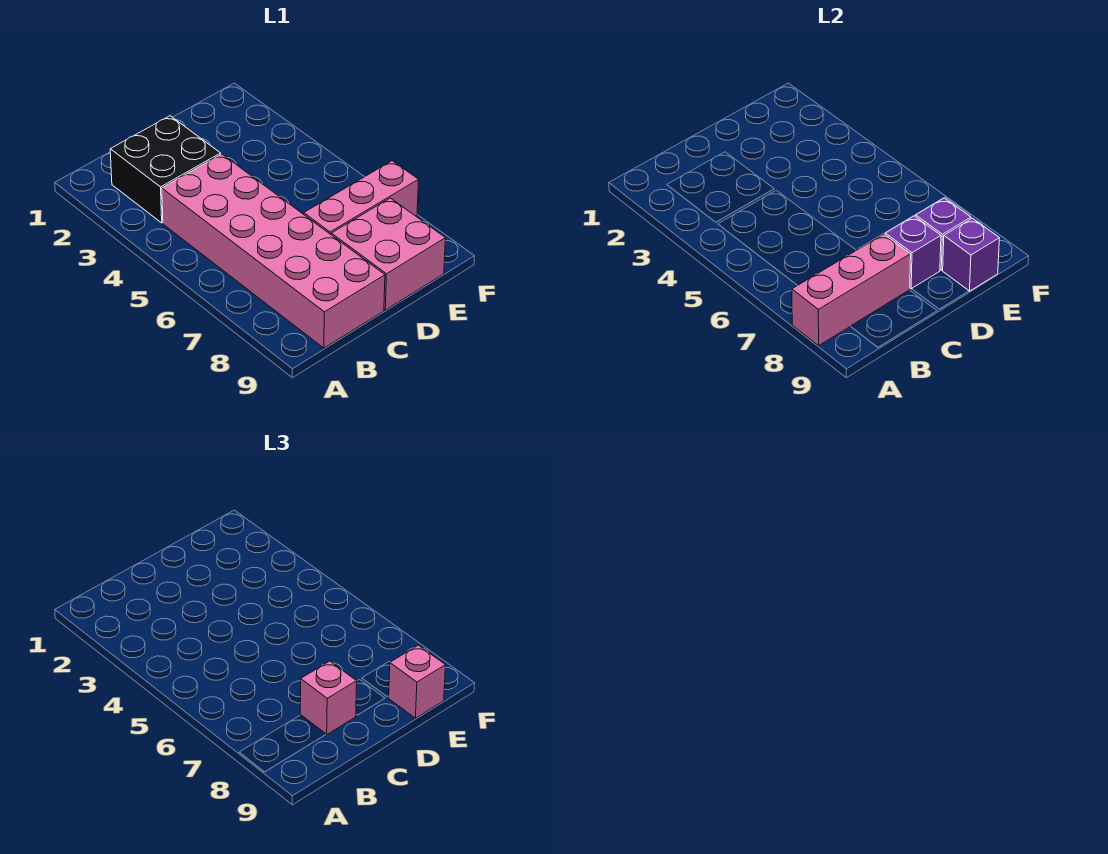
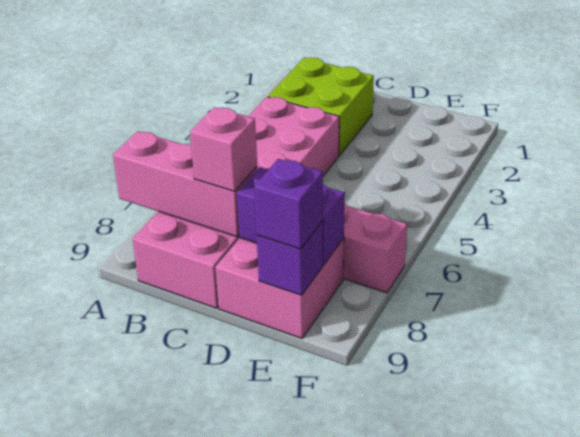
black brick B2:C3 level 1 -> lime brick B2:C3 level 1
pink brick E9 level 3 -> purple brick E9 level 3

